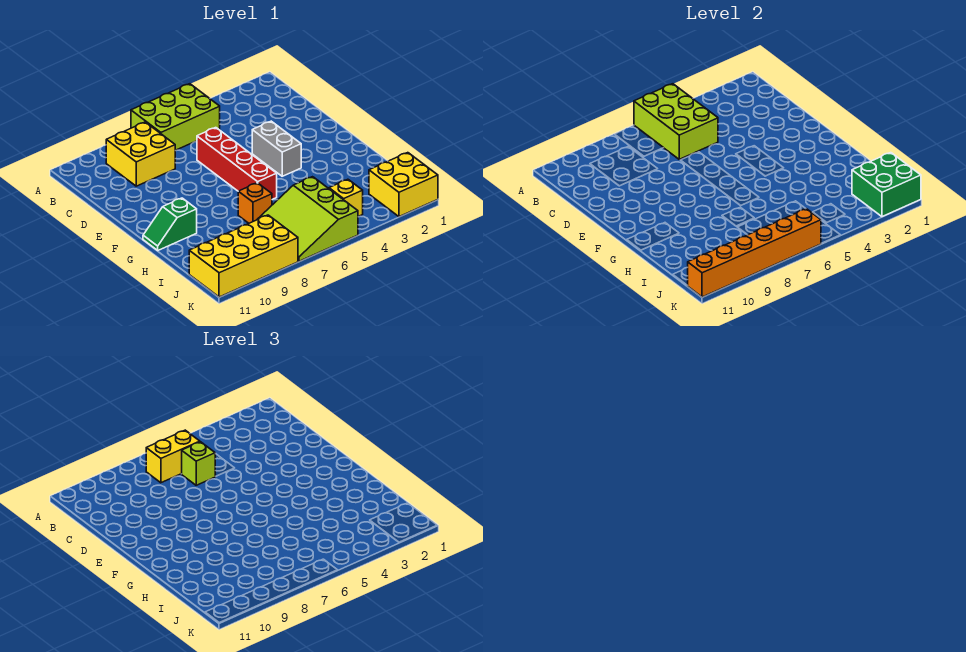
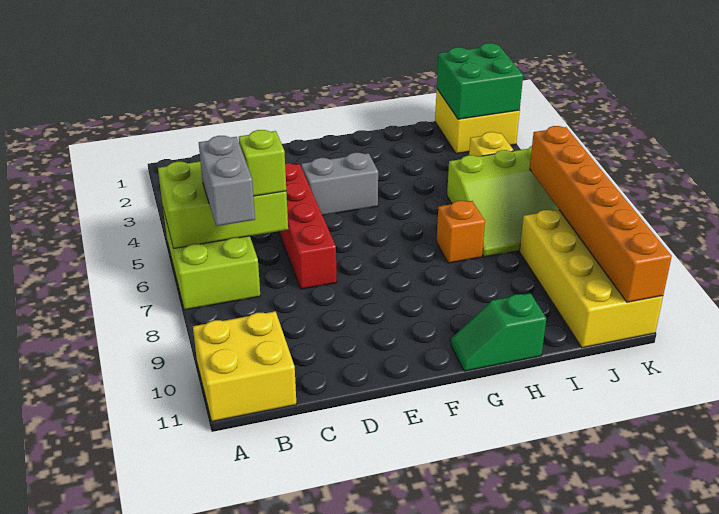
yellow brick B6:B7 level 3 -> grey brick B6:B7 level 3
yellow brick B8:C9 level 1 -> yellow brick A10:B11 level 1
red brick D6:G6 level 1 -> red brick D4:D7 level 1
green slope G10:G11 level 1 top 10 -> green slope G11:H11 level 1 top H

